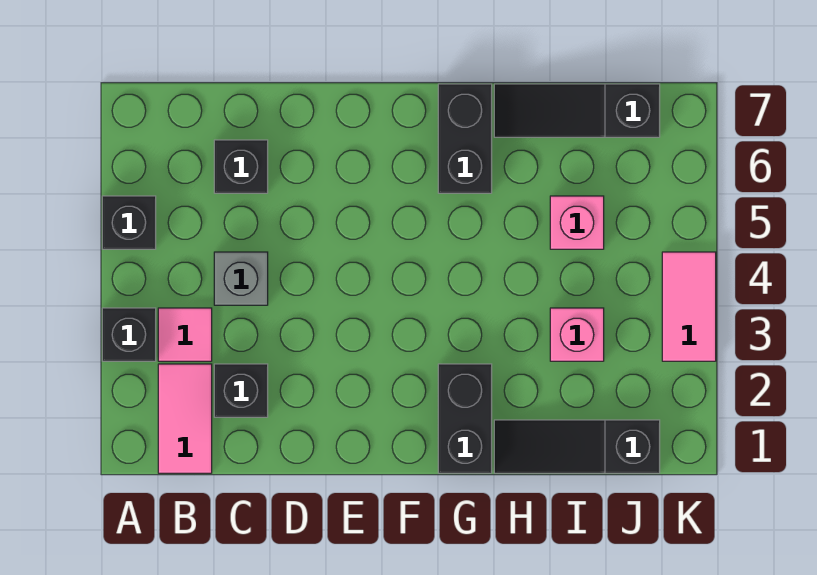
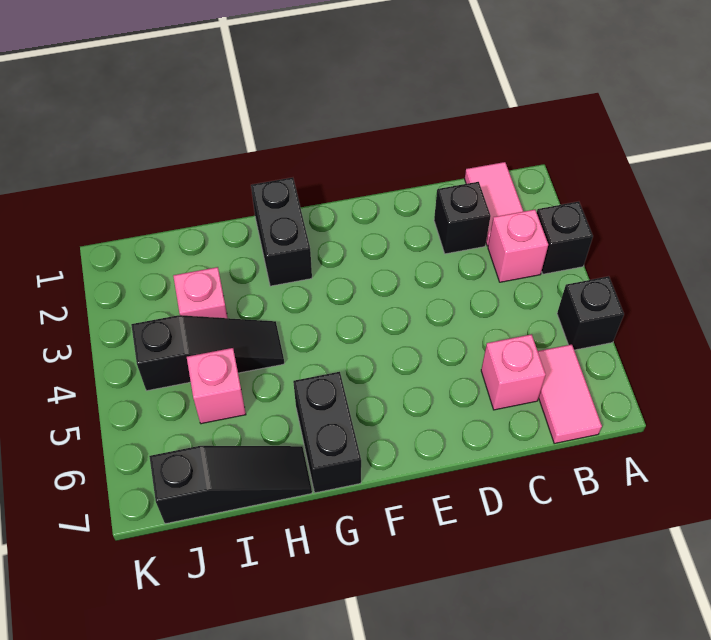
pink tile B3 level 1 -> pink brick B3 level 1
grey brick C4 level 1 -> none
black brick C6 level 1 -> pink brick C6 level 1
black slope H1:J1 level 1 top J -> black slope H4:J4 level 1 top J
pink tile K3:K4 level 1 -> pink tile B6:B7 level 1

